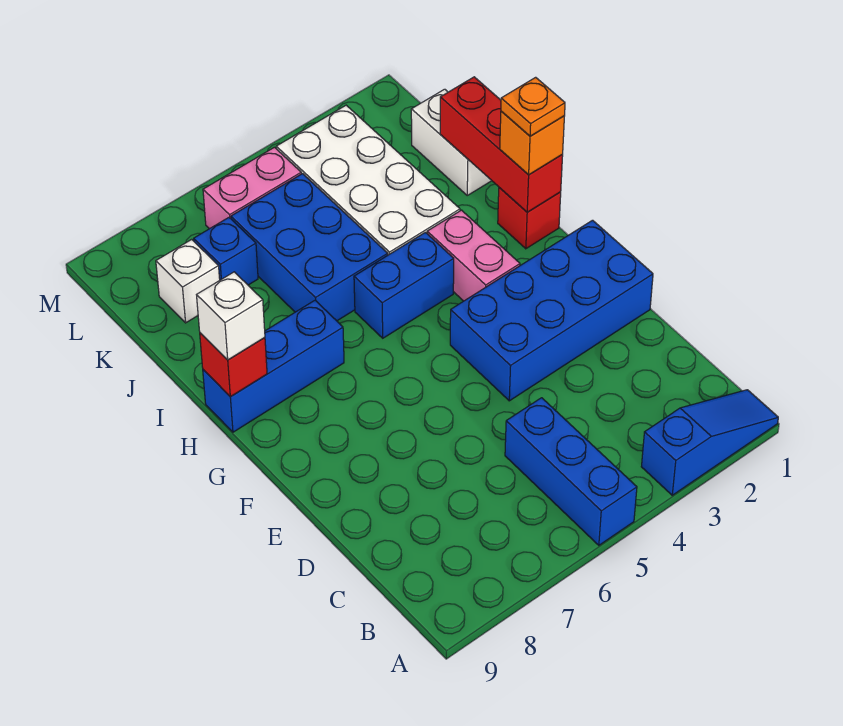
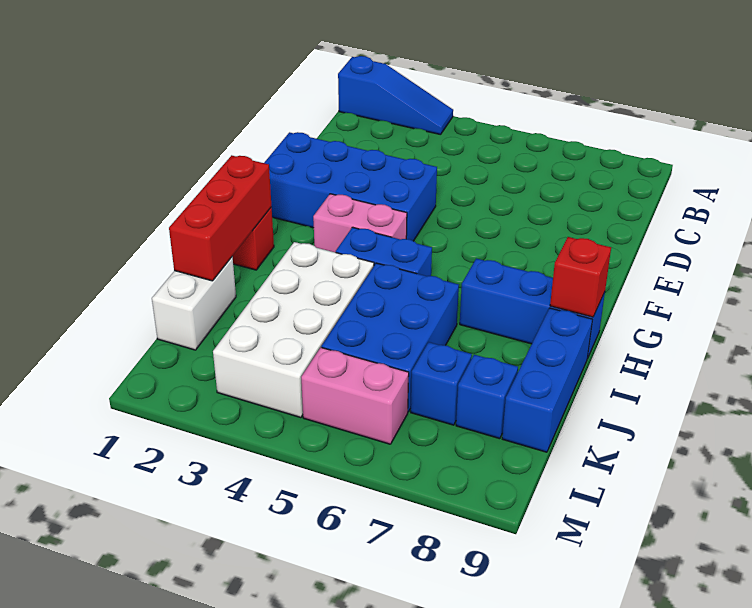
blue slope A1:A3 level 1 top 3 -> blue slope A1:A3 level 1 top 1
blue brick A5:C5 level 1 -> blue brick I9:K9 level 1
pink brick G3:H3 level 1 -> pink brick G3:G4 level 1
orange brick H1 level 3 -> none
orange plate H1 level 4 -> none
white brick H9 level 3 -> none
white brick K8 level 1 -> blue brick K8 level 1

